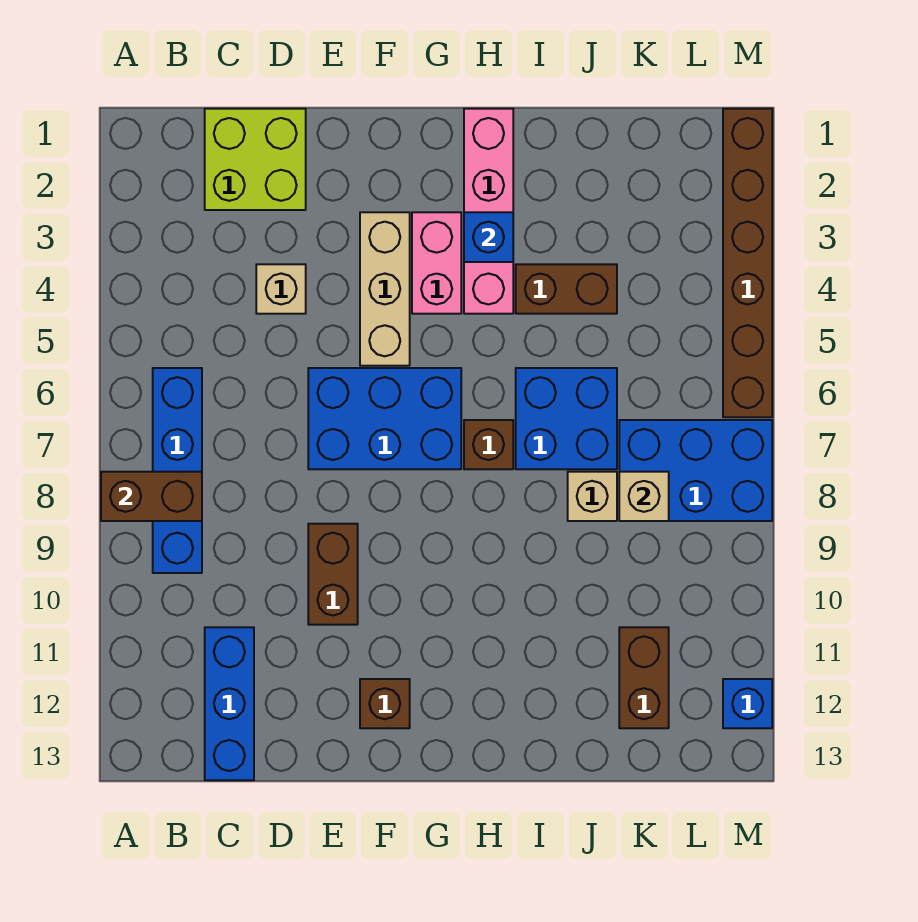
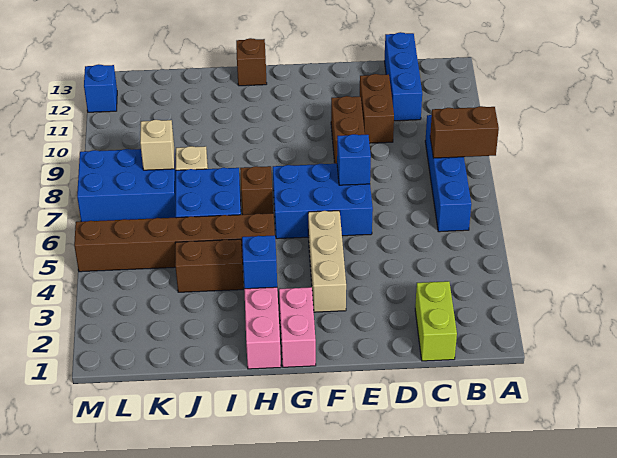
lime brick C1:D2 level 1 -> lime brick C1:C2 level 1
tan brick D4 level 1 -> none
none -> blue brick E7 level 2
brown brick F12 level 1 -> brown brick H13 level 1
pink brick G3:G4 level 1 -> pink brick G1:G2 level 1
brown brick K11:K12 level 1 -> brown brick D10:D11 level 1
brown brick M1:M6 level 1 -> brown brick H5:M5 level 1

